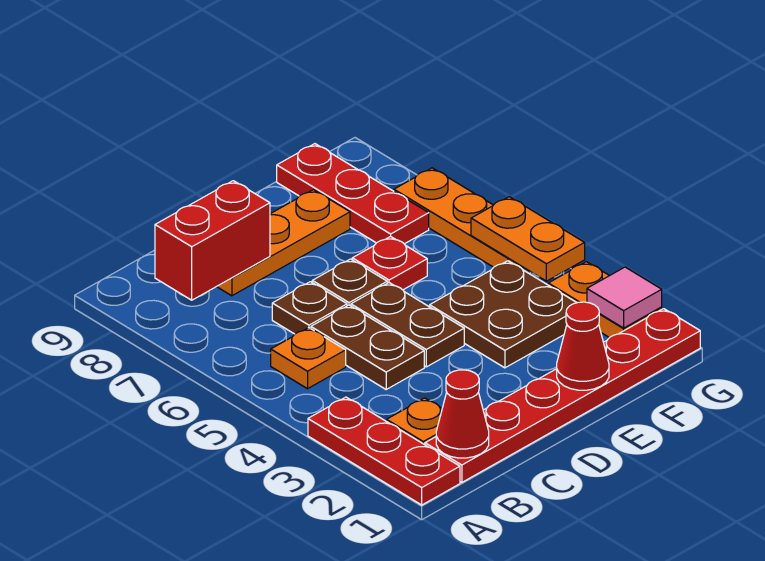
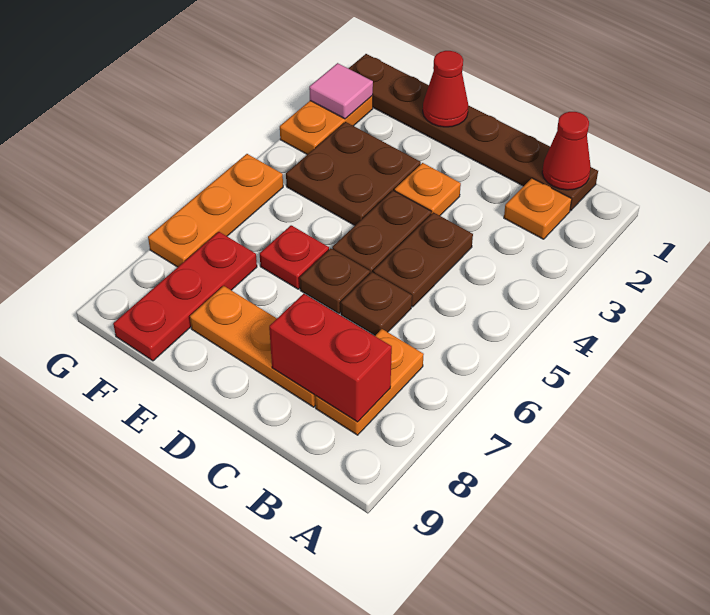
red plate A1:A3 level 1 -> none
red plate B1:G1 level 1 -> brown plate B1:G1 level 1
orange plate B5 level 1 -> orange plate D3 level 1
orange plate G4:G5 level 2 -> orange plate B7:B8 level 1

